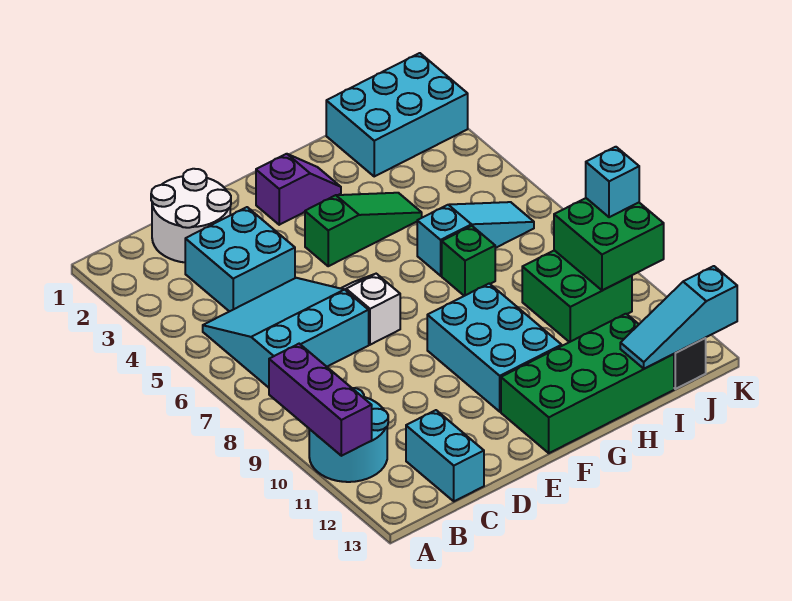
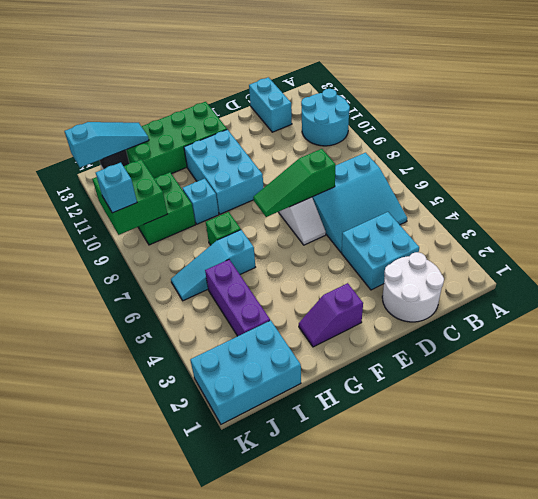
purple brick A9:A11 level 2 -> purple brick I3:I5 level 1
green slope F4:H4 level 1 top F -> green slope D7:F7 level 2 top D
none -> cyan brick H9 level 1

